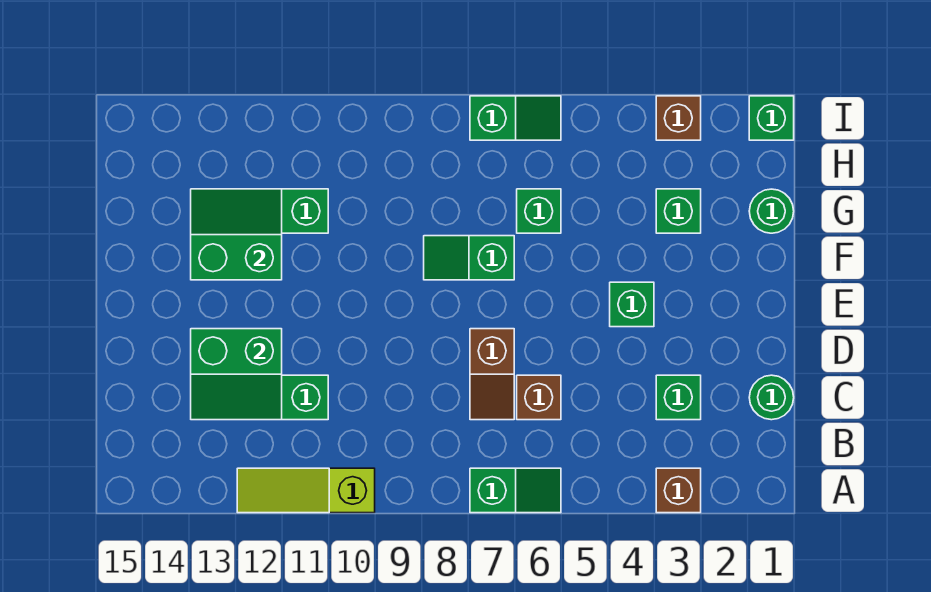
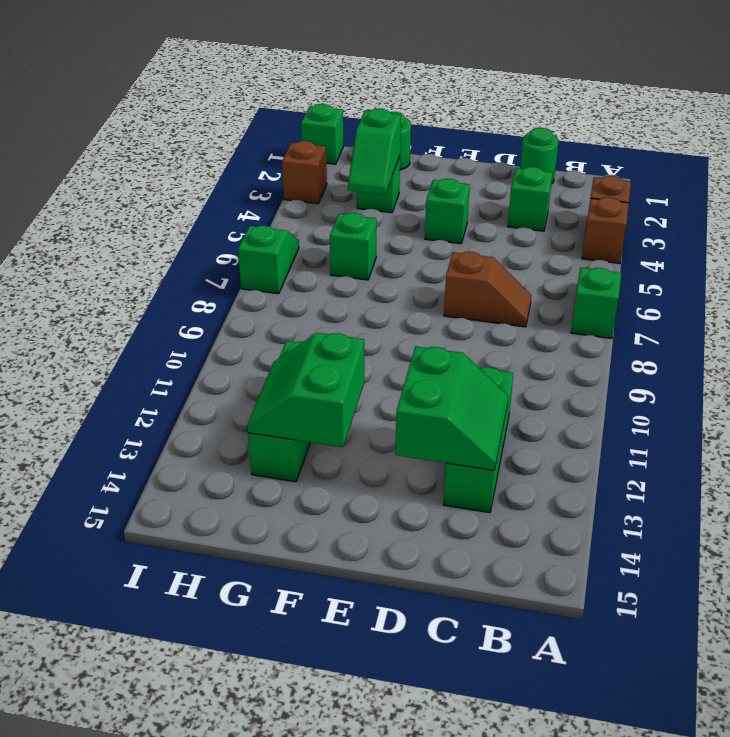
lime slope A10:A12 level 1 top 10 -> none
brown brick C6 level 1 -> brown brick A4 level 1
green slope F7:F8 level 1 top 7 -> green slope G3:G4 level 2 top 3

